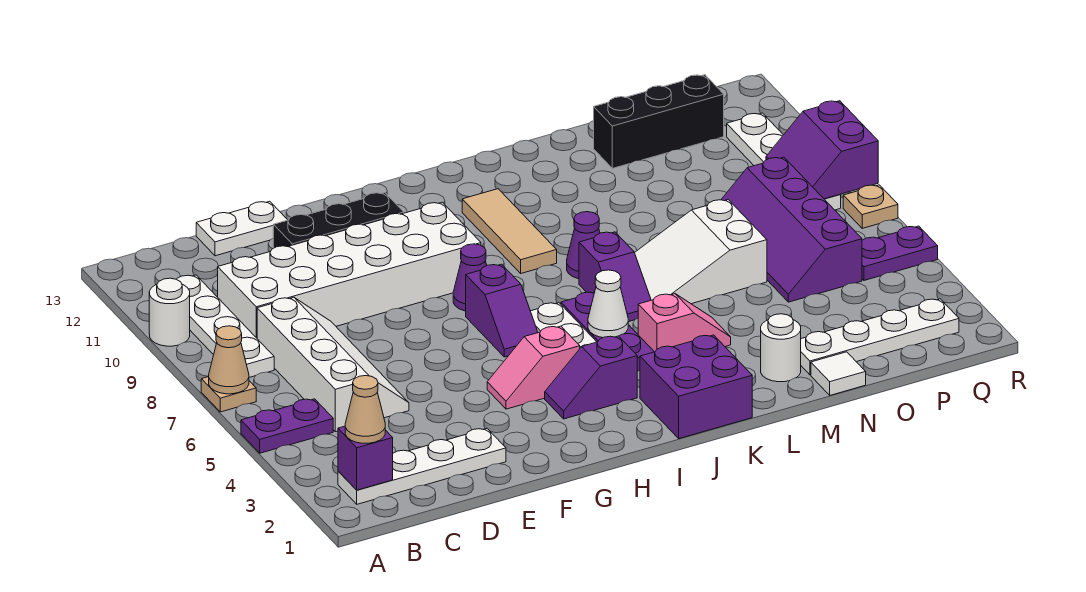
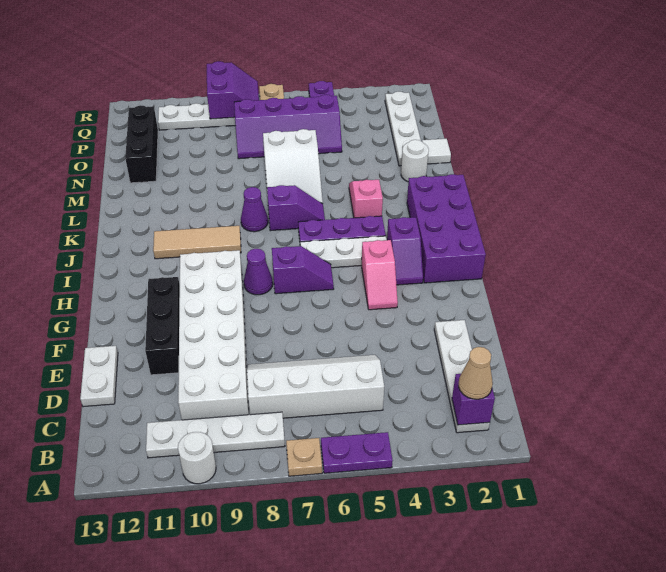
purple plate A5:B5 level 1 -> purple plate A5:A6 level 1
tan cone A7 level 2 -> none
purple brick J1:K2 level 1 -> purple brick H1:K2 level 1
white cone J5 level 2 -> none
purple slope Q8:R9 level 2 top R -> purple slope Q8:R9 level 2 top 9

